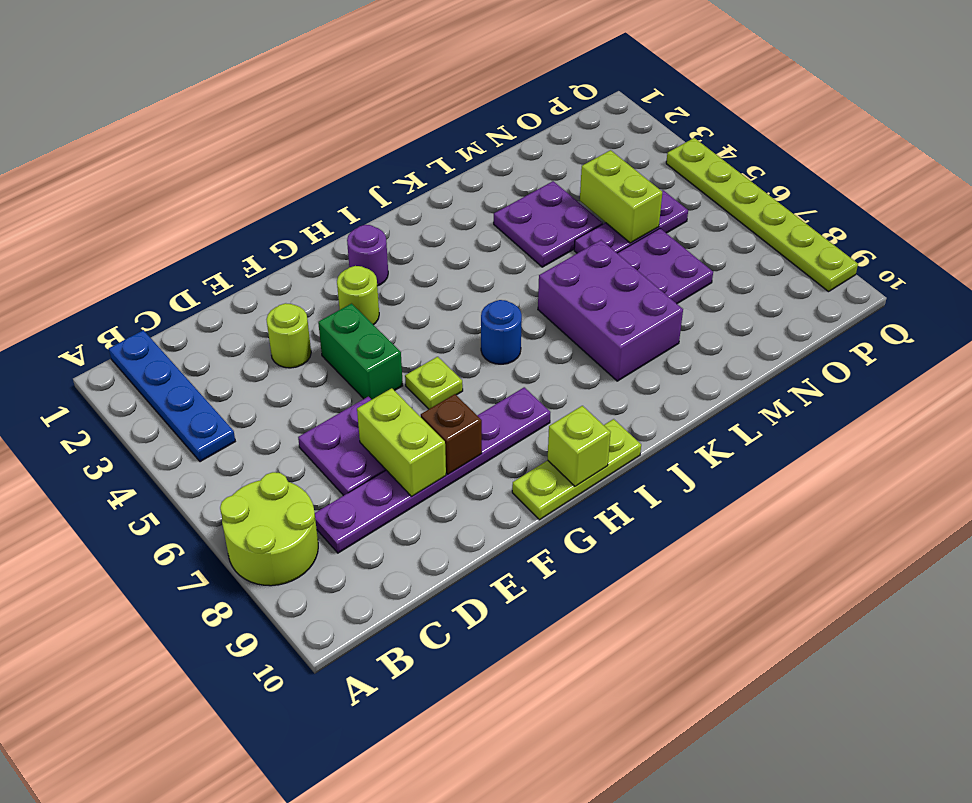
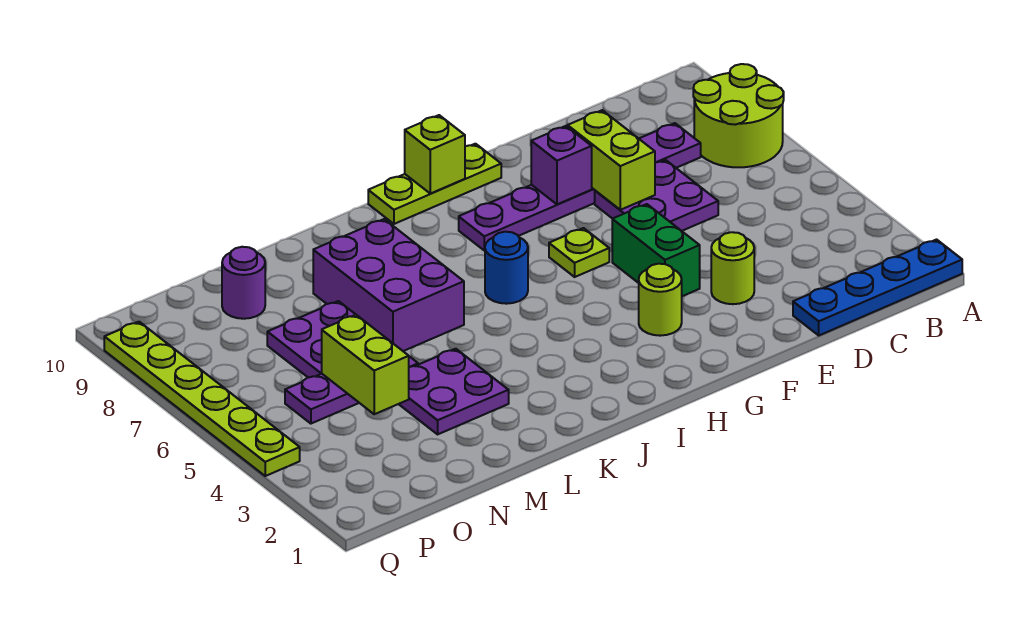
blue plate B1:B4 level 1 -> blue plate A1:D1 level 1
brown brick F8 level 2 -> purple brick F8 level 2
purple round brick H2 level 1 -> purple round brick N9 level 1

